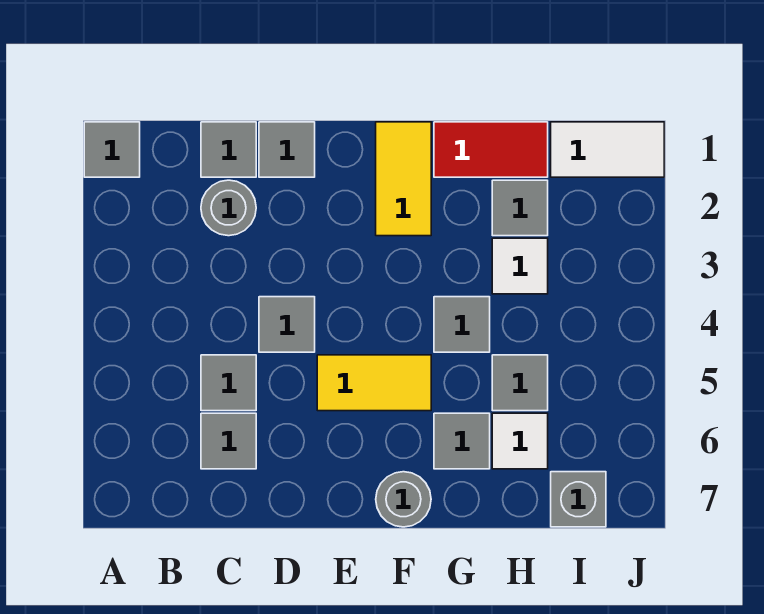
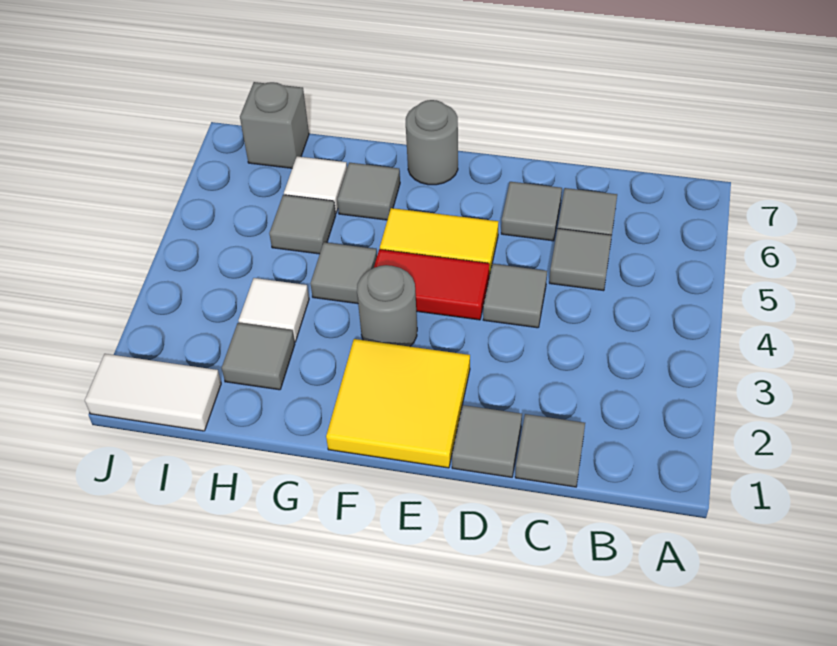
grey tile A1 level 1 -> grey tile D6 level 1
grey round brick C2 level 1 -> grey round brick F3 level 1
yellow tile F1:F2 level 1 -> yellow tile E1:F2 level 1
red tile G1:H1 level 1 -> red tile E4:F4 level 1

